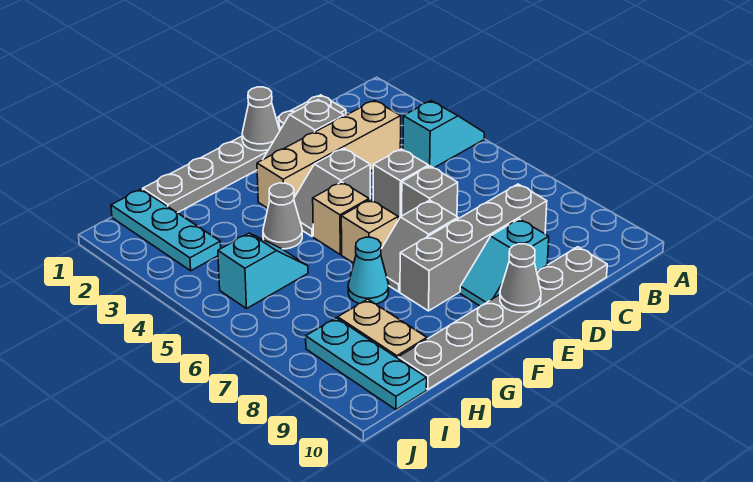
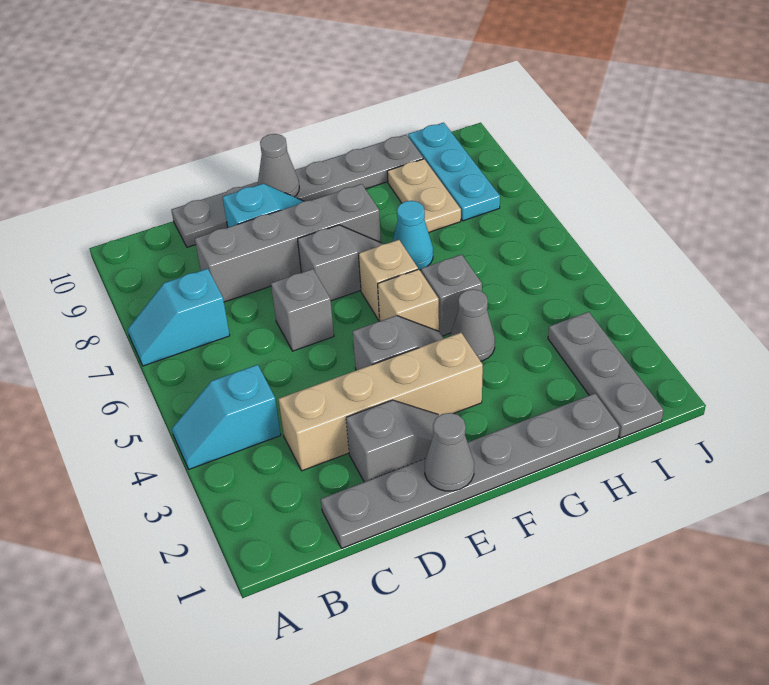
grey brick D5 level 1 -> grey brick G5 level 1
cyan slope H5:I5 level 1 top I -> cyan slope A7:B7 level 1 top B
cyan plate I1:I3 level 1 -> grey plate I1:I3 level 1

